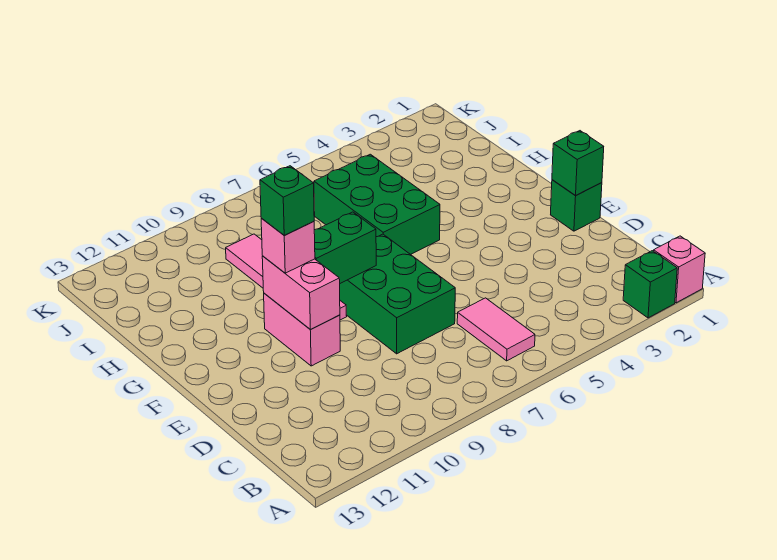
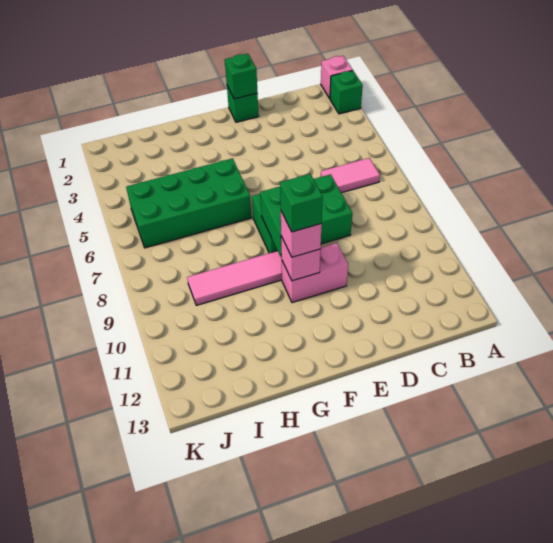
pink brick E10:F10 level 2 -> pink brick F10 level 2
green brick G5:I6 level 1 -> green brick G5:J6 level 1

